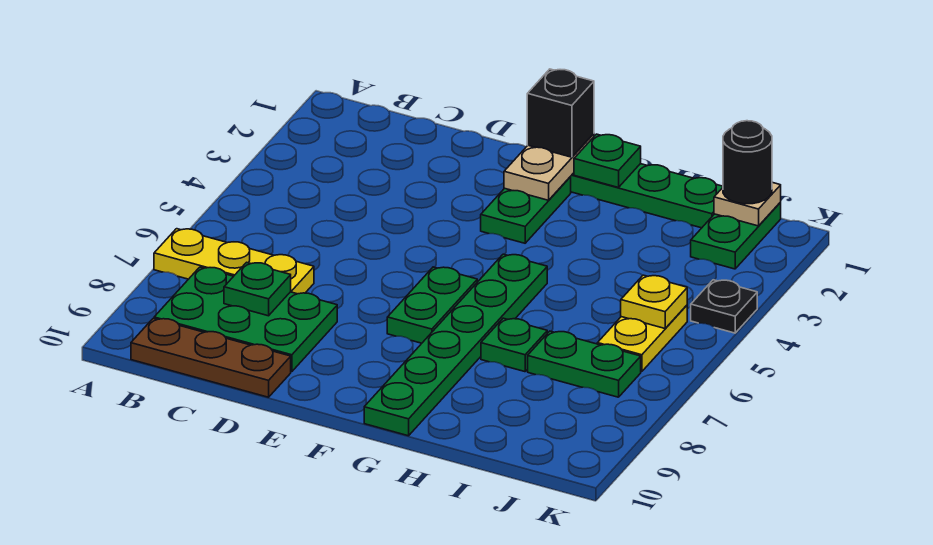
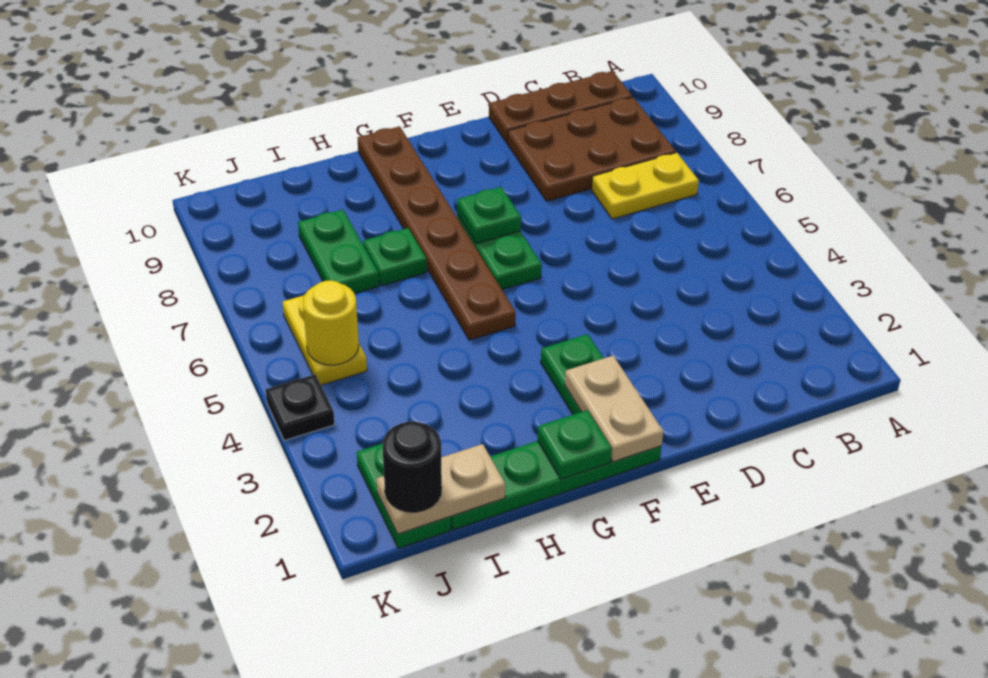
yellow plate A7:C7 level 1 -> yellow plate B7:C7 level 1
green plate B8:D9 level 1 -> brown plate B8:D9 level 1
green plate C8 level 2 -> green plate F7 level 2
black brick F1 level 3 -> none
green plate G5:G10 level 1 -> brown plate G5:G10 level 1
green plate I7:J7 level 1 -> green plate I7:I8 level 1
tan plate J1 level 2 -> tan plate I1:J1 level 2
yellow plate J5 level 2 -> yellow round brick J5 level 2

